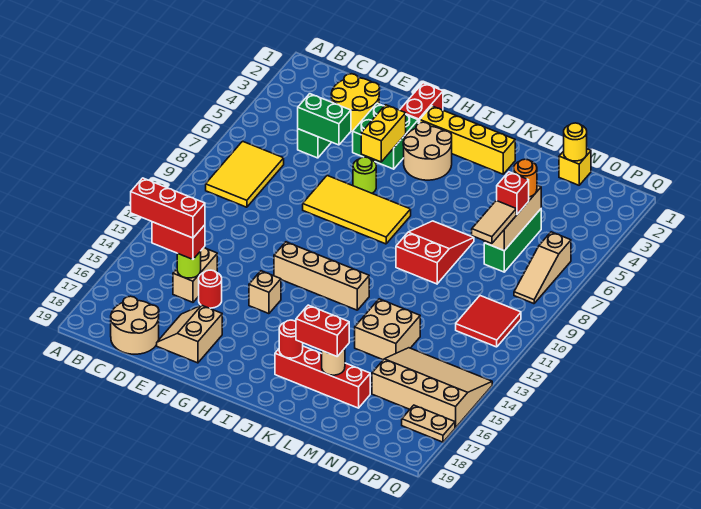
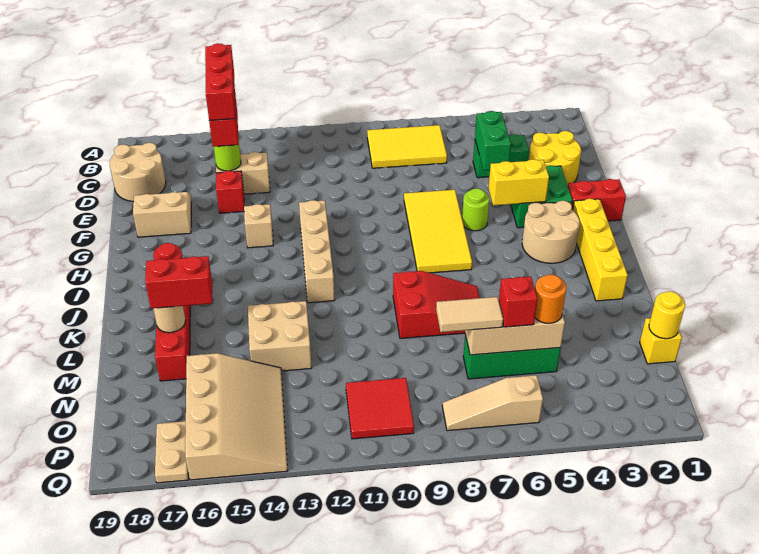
red round brick E15 level 1 -> red brick E15 level 1
red brick K17:L17 level 3 -> red brick L16:L17 level 3

